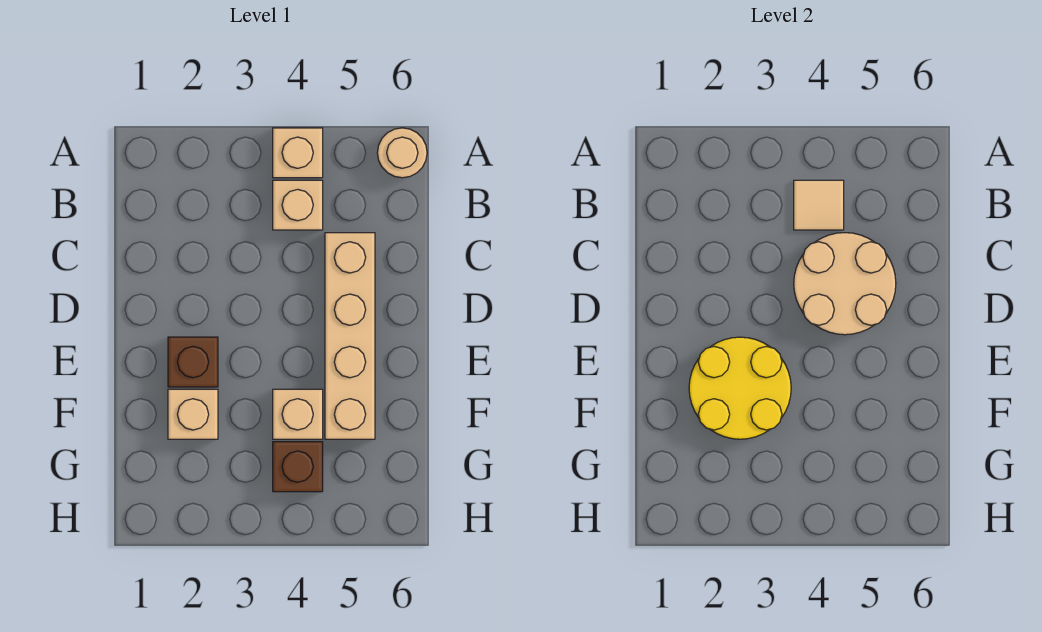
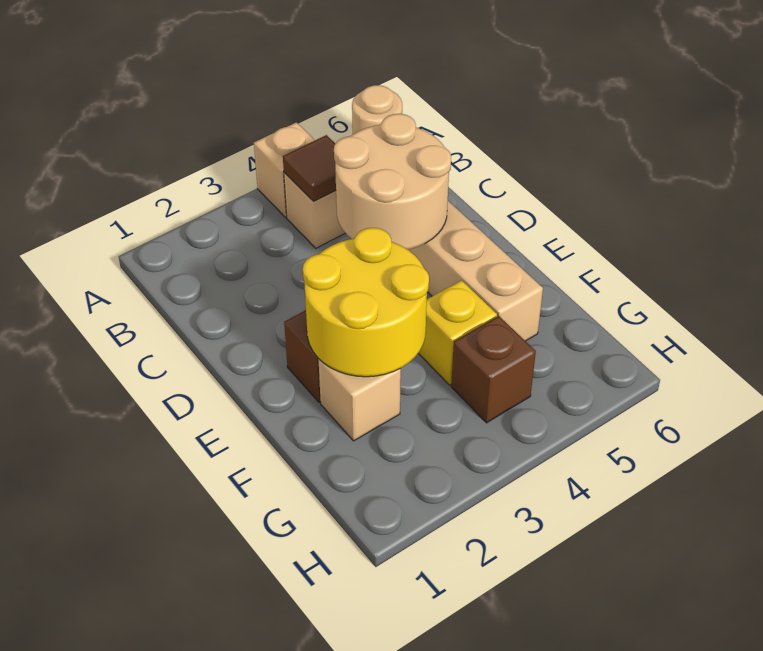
tan tile B4 level 2 -> brown tile B4 level 2
tan brick F4 level 1 -> yellow brick F4 level 1

